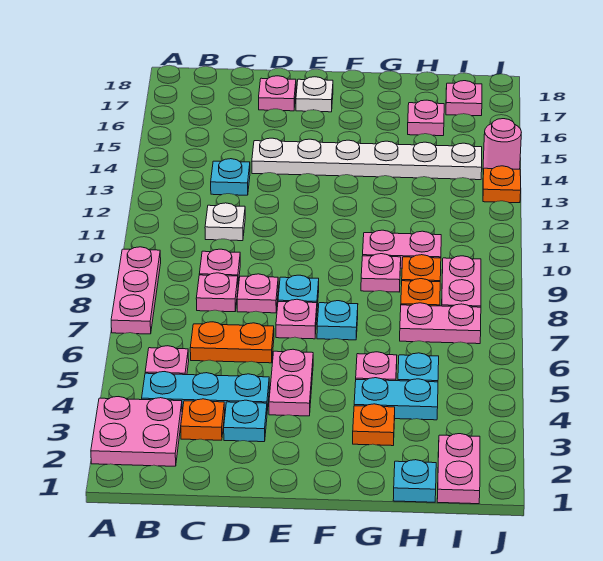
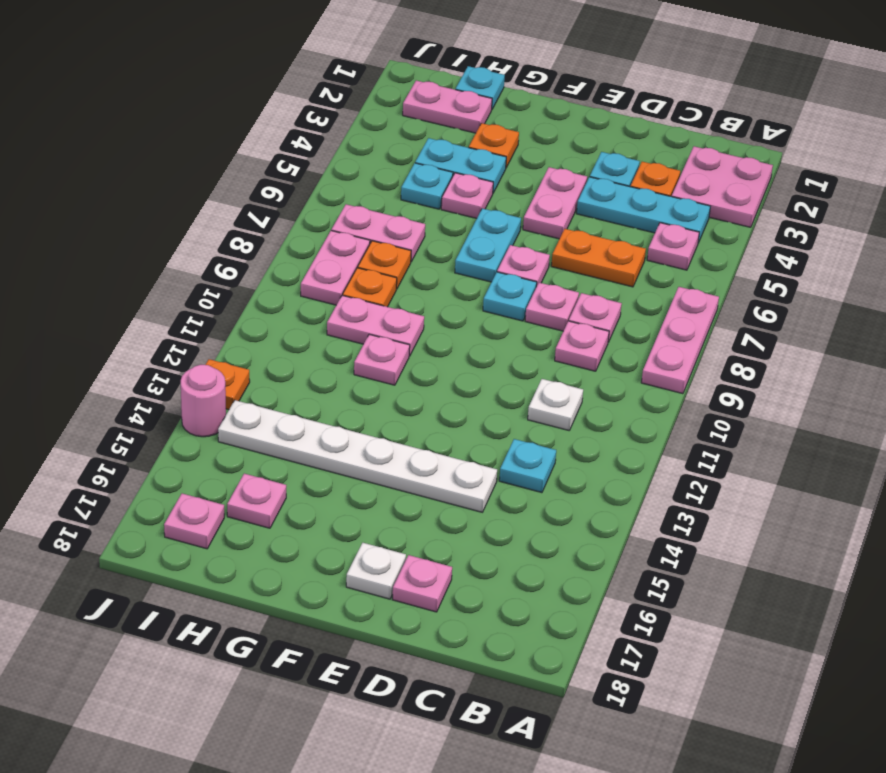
cyan plate F7 level 1 -> cyan plate F6:F7 level 1
pink plate G9 level 1 -> pink plate G11 level 1
pink plate I1:I2 level 1 -> pink plate H2:I2 level 1

